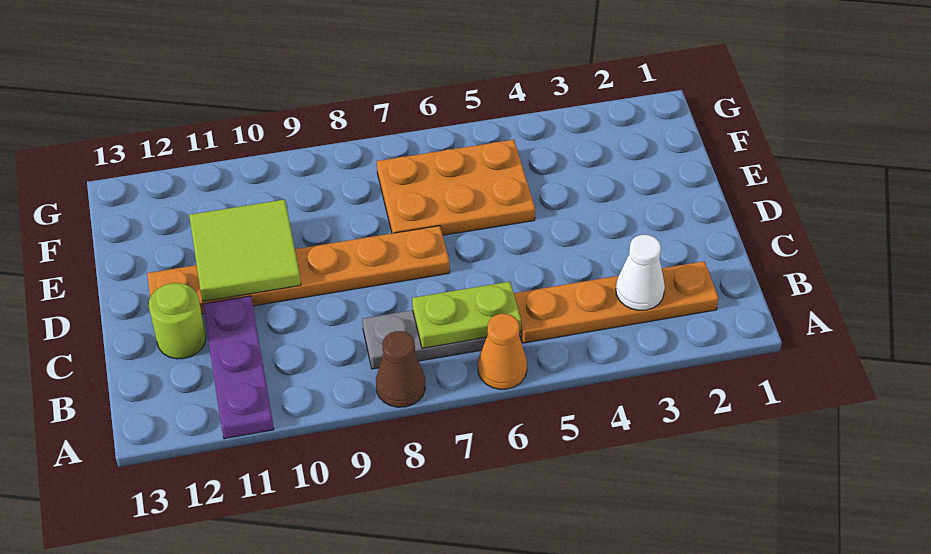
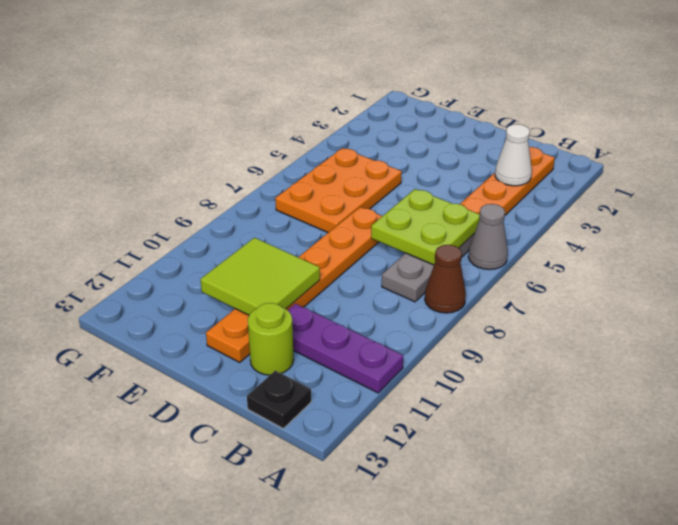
orange cone A6 level 1 -> grey cone A6 level 1
lime plate B6:B7 level 2 -> lime plate B6:C7 level 2
none -> black plate B13 level 1

